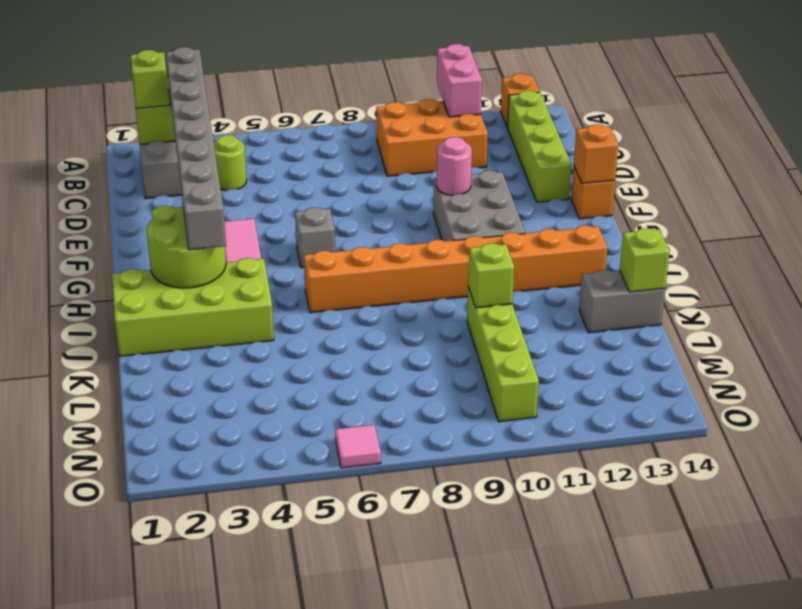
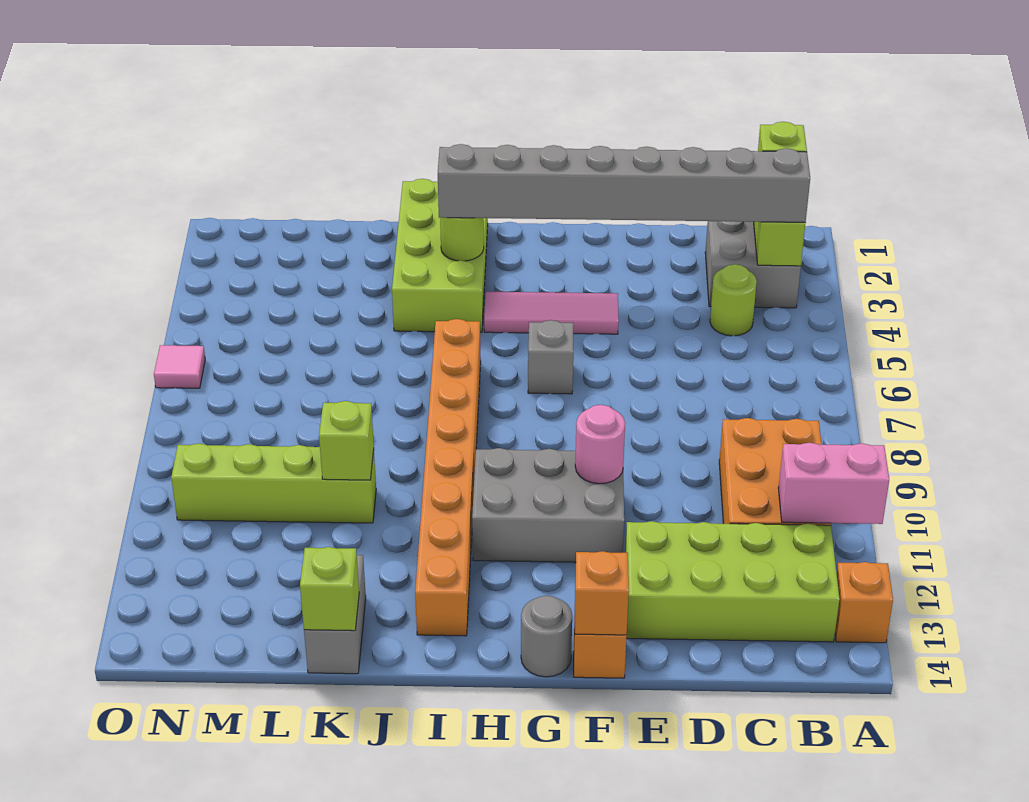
lime brick B13:E13 level 1 -> lime brick B12:E13 level 1
none -> grey round brick G14 level 1
lime round brick H2:I3 level 2 -> lime round brick I3 level 2

